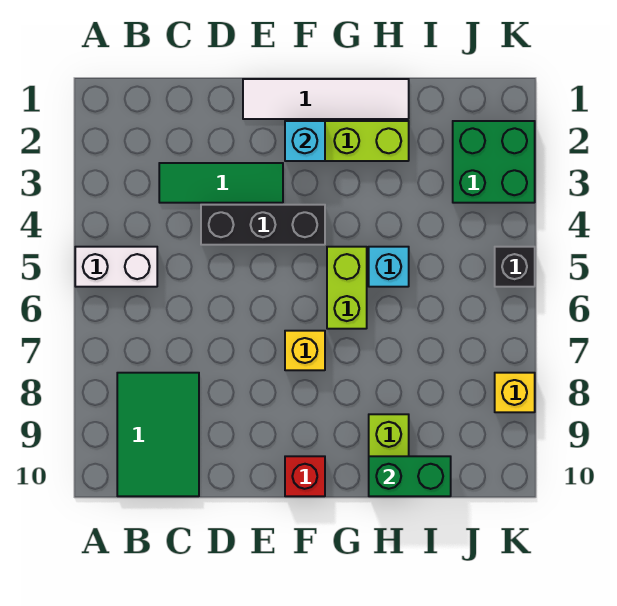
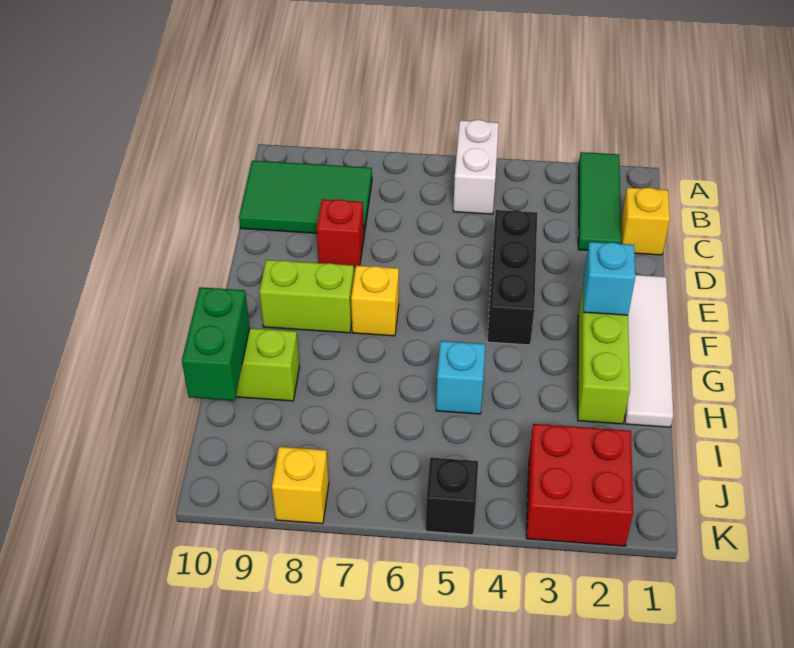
none -> yellow brick C1 level 1
green tile C3:E3 level 1 -> green tile A2:C2 level 1
red brick F10 level 1 -> red brick D8 level 1
lime brick G5:G6 level 1 -> lime brick F8:F9 level 1
green brick J2:K3 level 1 -> red brick J2:K3 level 1

